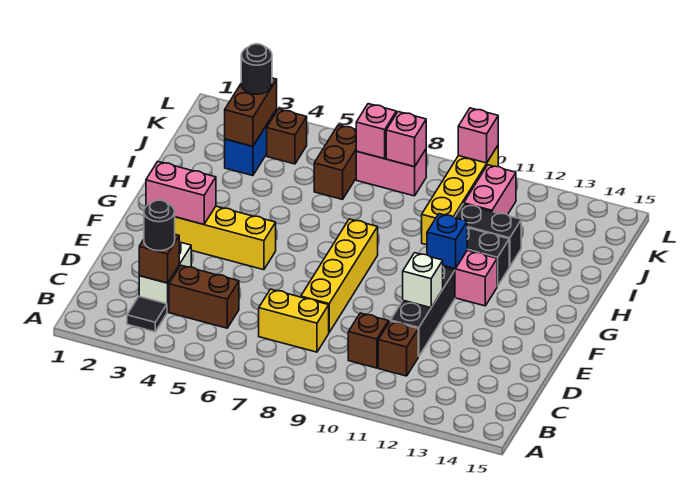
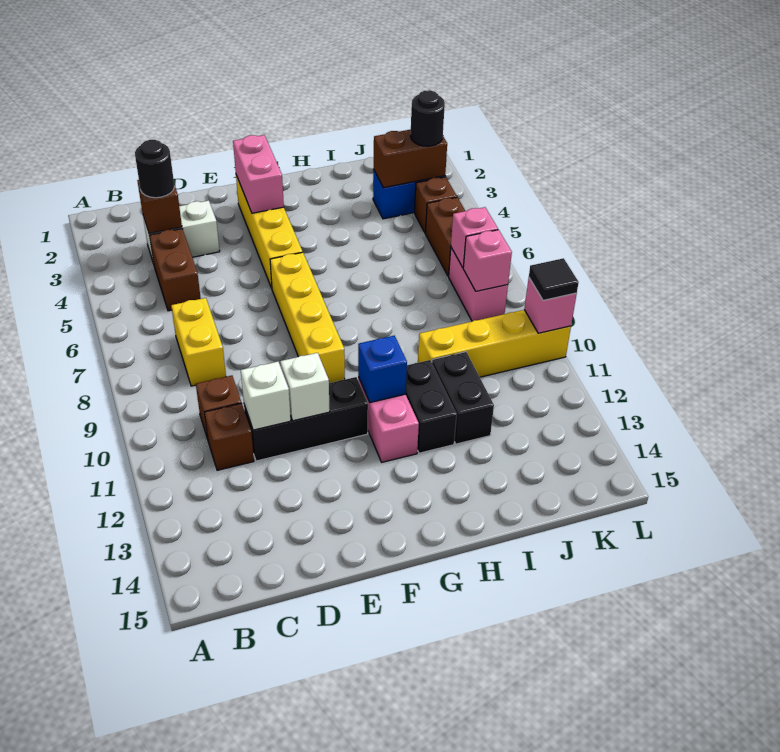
black tile B3 level 1 -> black tile L10 level 3
yellow brick D8:G8 level 1 -> yellow brick F6:F9 level 1
none -> white brick D11 level 2
brown brick J6:K6 level 1 -> brown brick K5:K6 level 1
pink brick J11:K11 level 1 -> none

